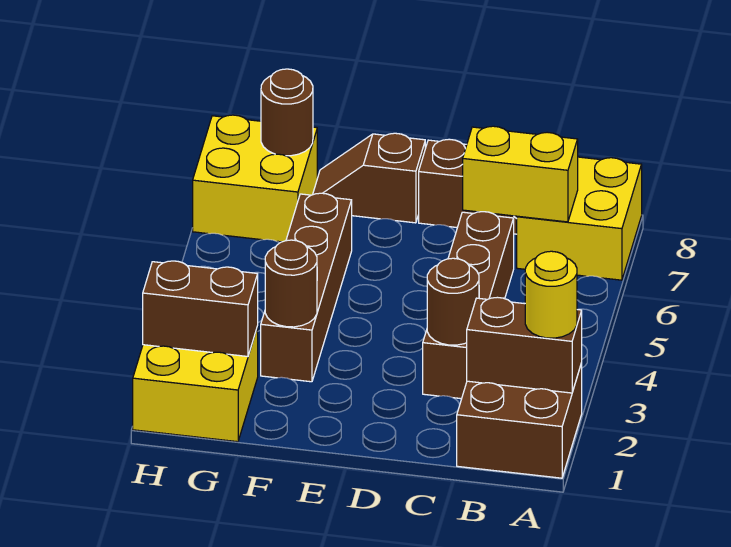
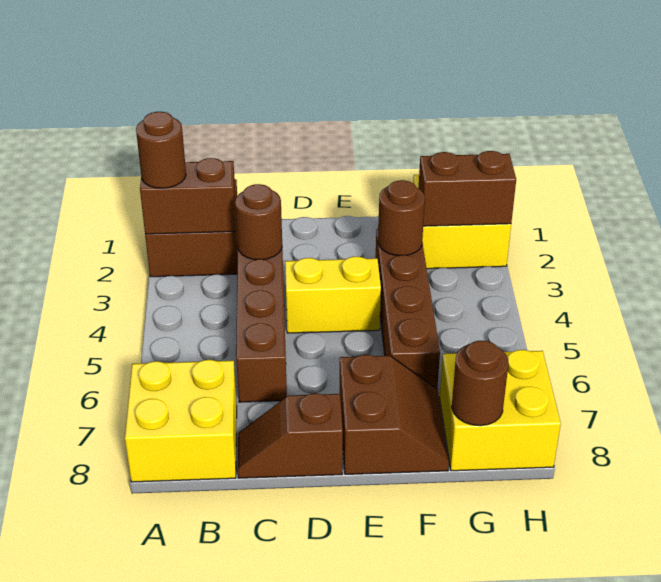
yellow round brick A2 level 3 -> brown round brick A2 level 3
yellow brick B7:C7 level 2 -> yellow brick D4:E4 level 1
brown slope E8:F8 level 1 top E -> brown slope E7:F8 level 1 top E

